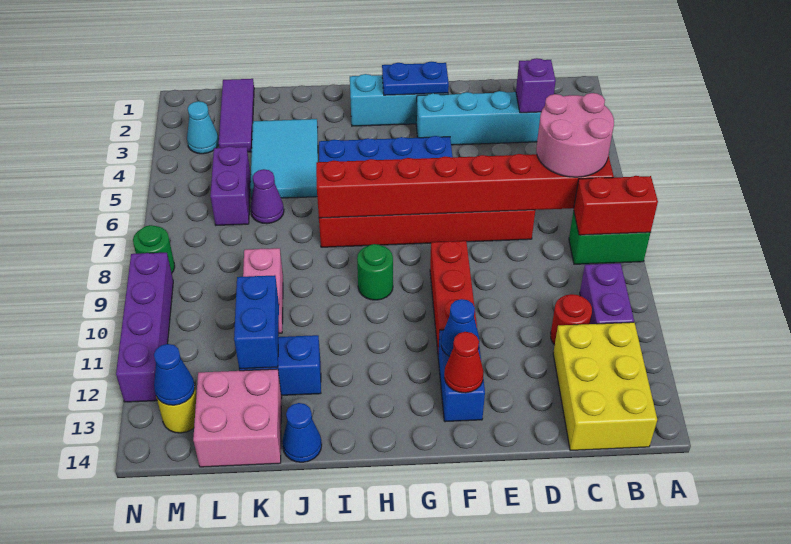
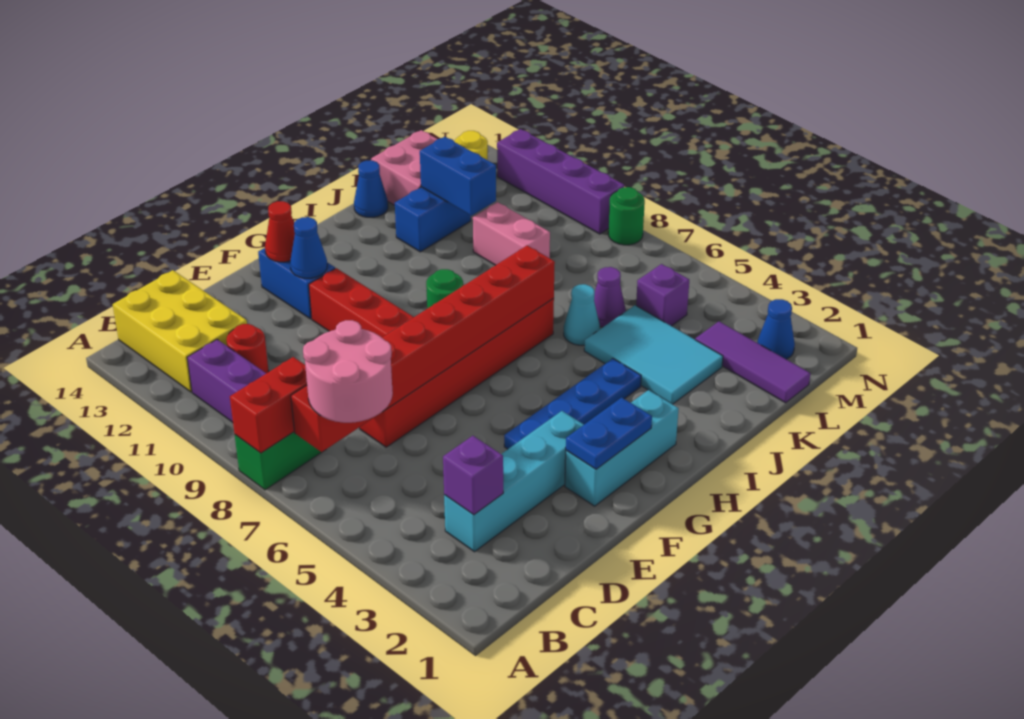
purple brick L5:L6 level 1 -> purple brick L5 level 1
cyan cone M3 level 1 -> cyan cone J6 level 1
blue cone M13 level 2 -> blue cone M2 level 1

